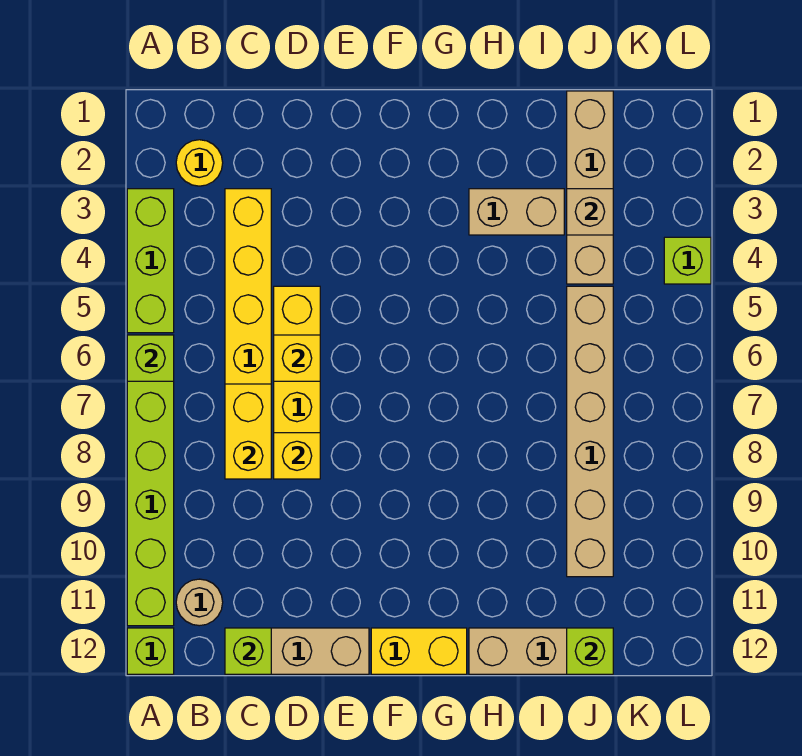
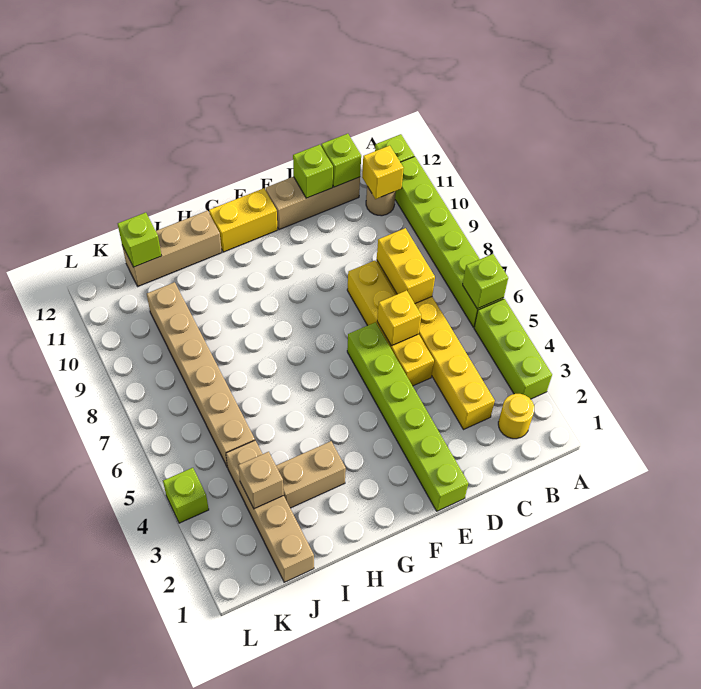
yellow brick D8 level 2 -> yellow brick B11 level 2
none -> lime brick D12 level 2
none -> lime brick E1:E6 level 1

